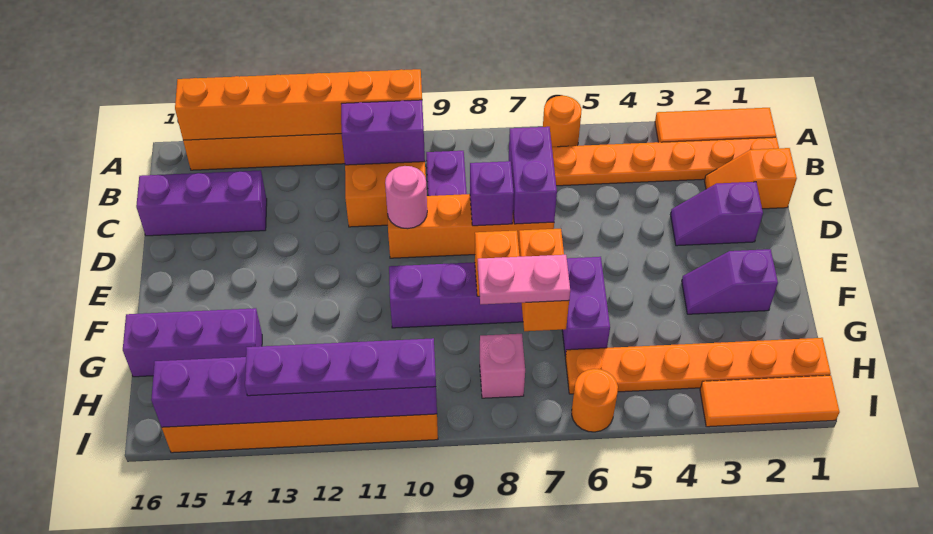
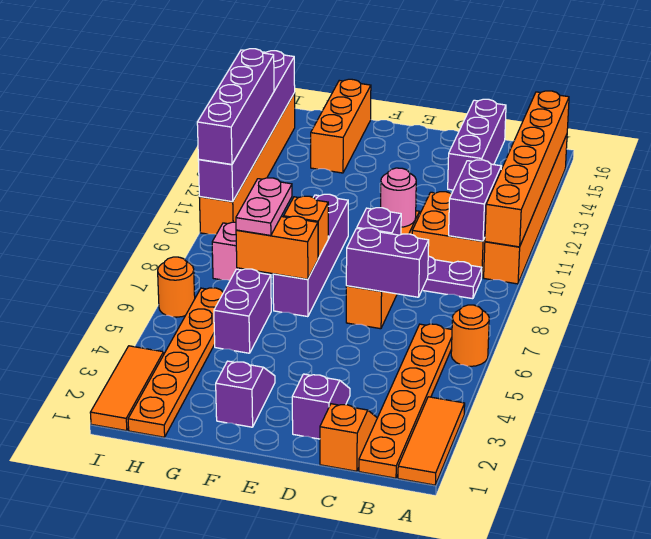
purple brick F6:G6 level 1 -> purple brick G5:G6 level 1
purple brick G14:G16 level 1 -> orange brick G14:G16 level 1
purple plate I10:I13 level 3 -> purple brick I10:I13 level 3

